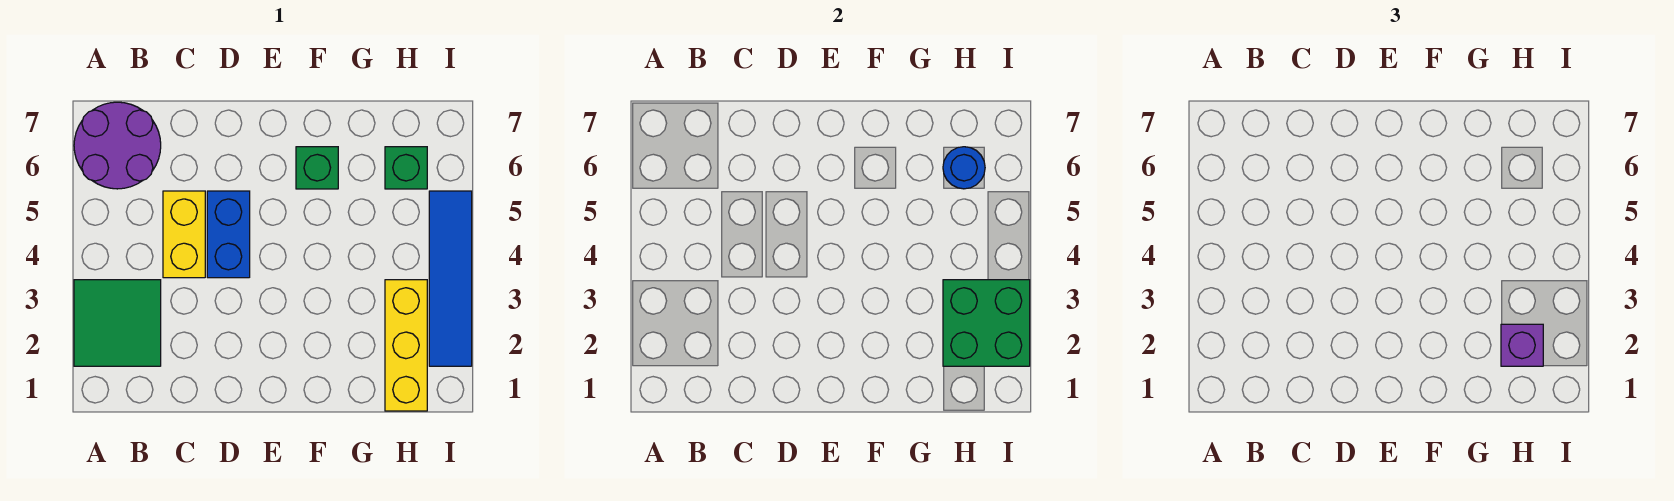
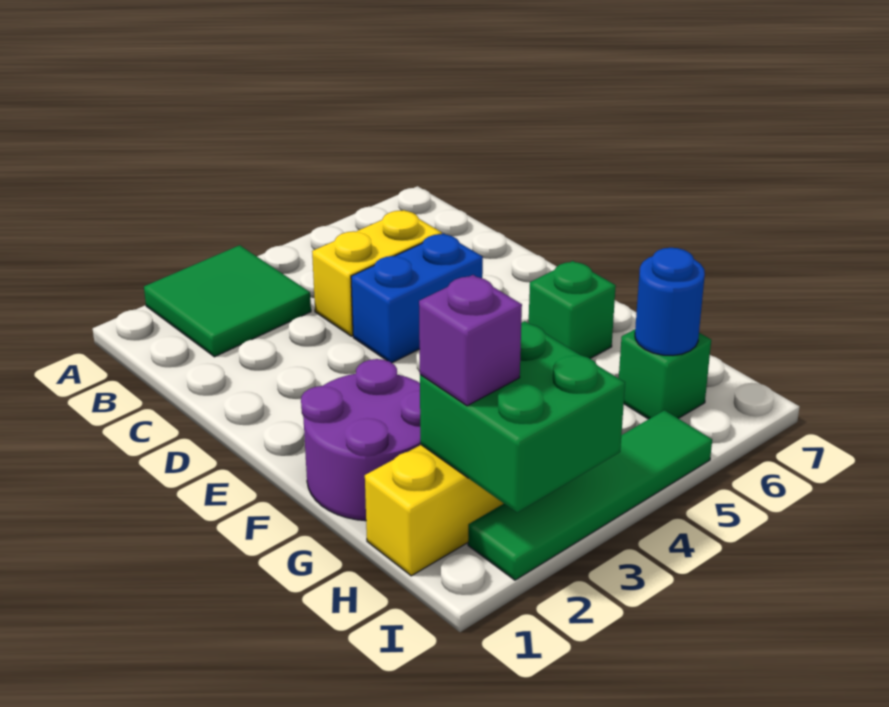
purple round brick A6:B7 level 1 -> purple round brick F1:G2 level 1
blue tile I2:I5 level 1 -> green tile I2:I5 level 1

